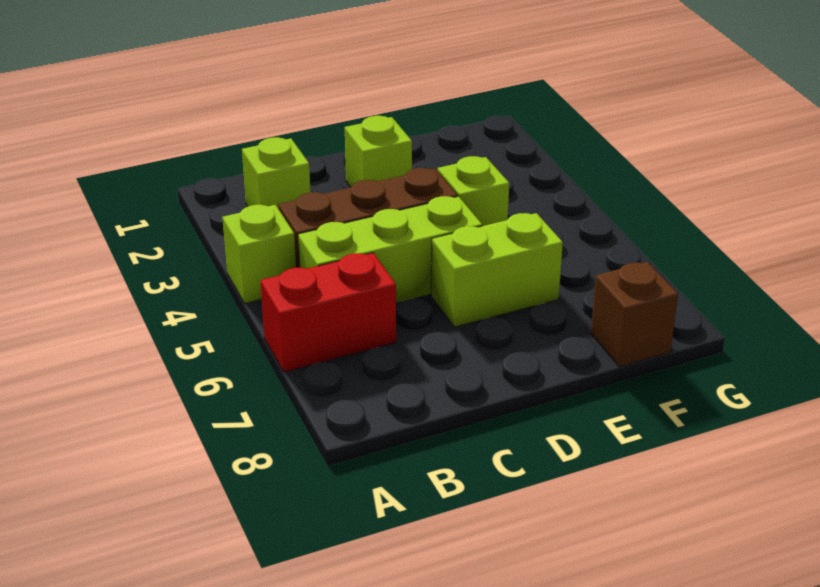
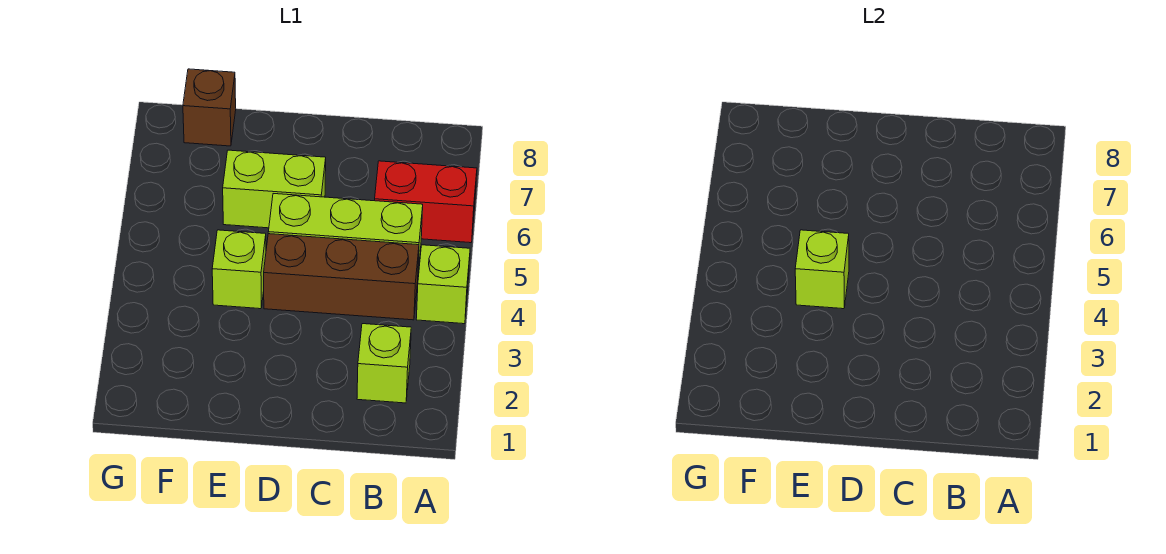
lime brick D2 level 1 -> lime brick E4 level 2

